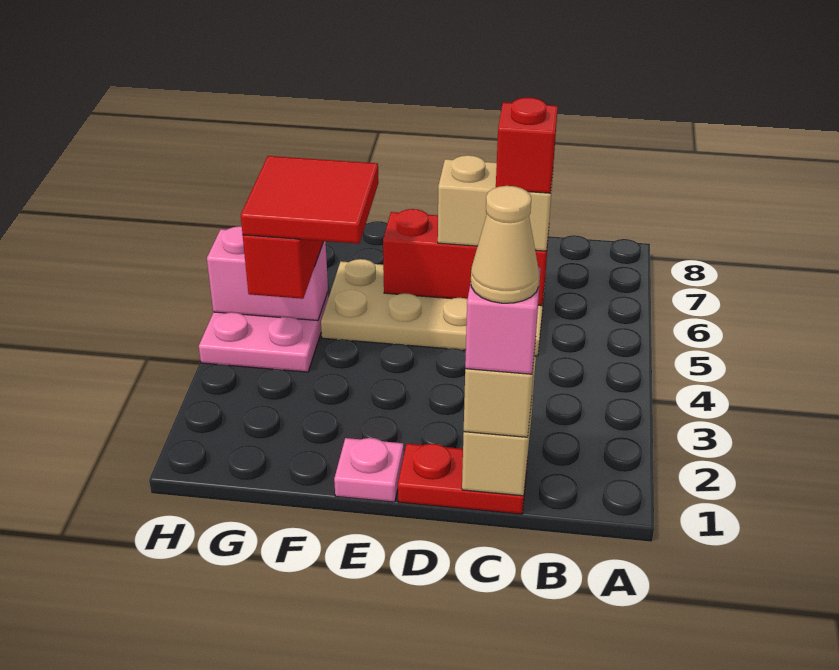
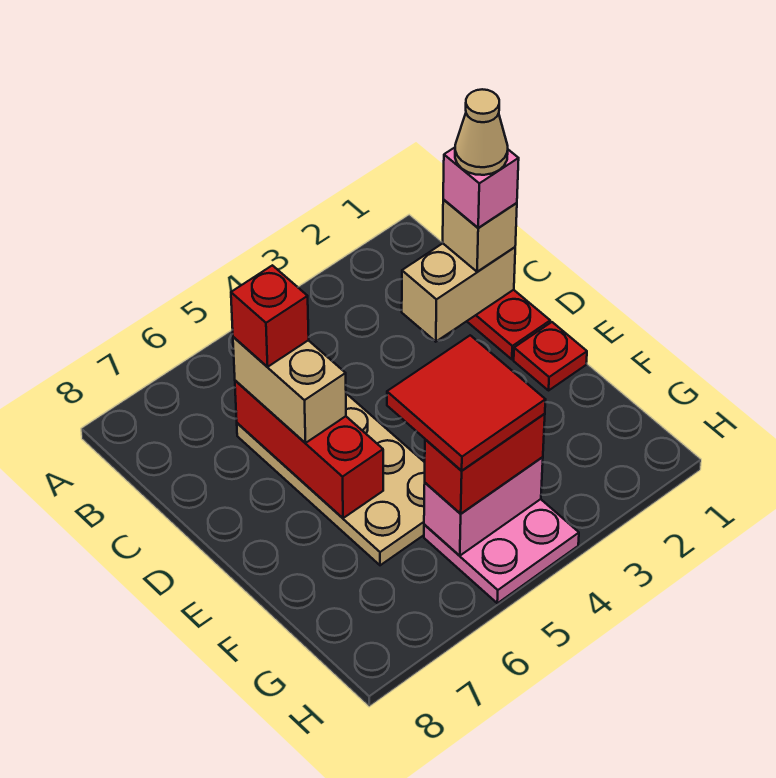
pink plate E1 level 1 -> red plate E1 level 1
pink brick G5:H5 level 2 -> pink brick G4:G5 level 2

